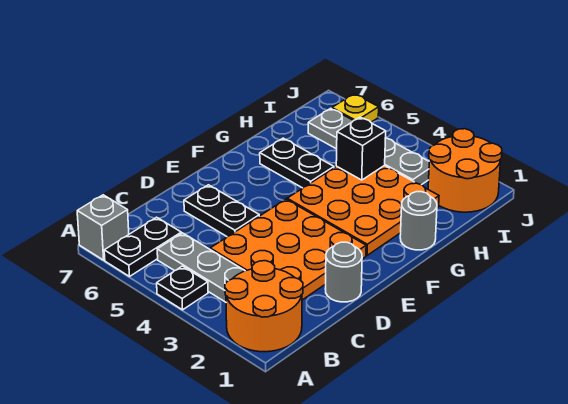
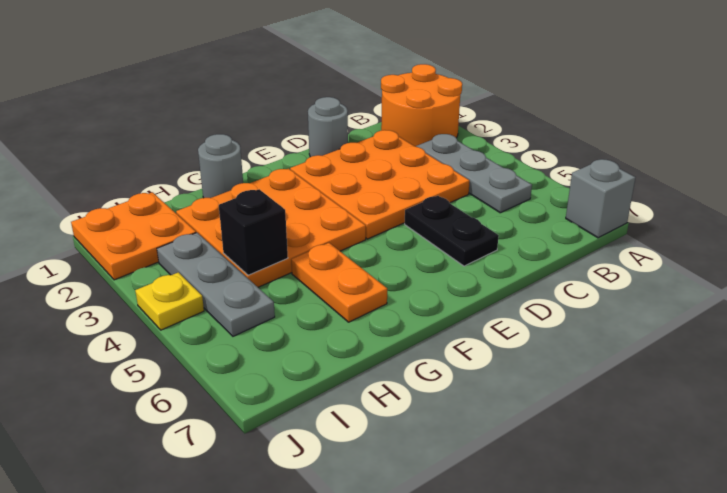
black plate A4 level 1 -> none
black plate A6:B6 level 1 -> none
black plate G5:G6 level 1 -> orange plate G5:G6 level 1
orange round brick I1:J2 level 1 -> orange plate I1:J2 level 1
grey plate I3:I6 level 1 -> grey plate I3:I5 level 1
yellow plate J6 level 1 -> yellow plate J4 level 1

